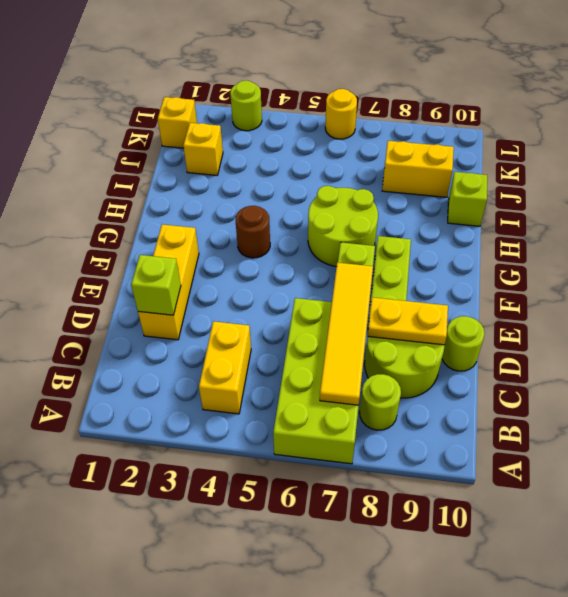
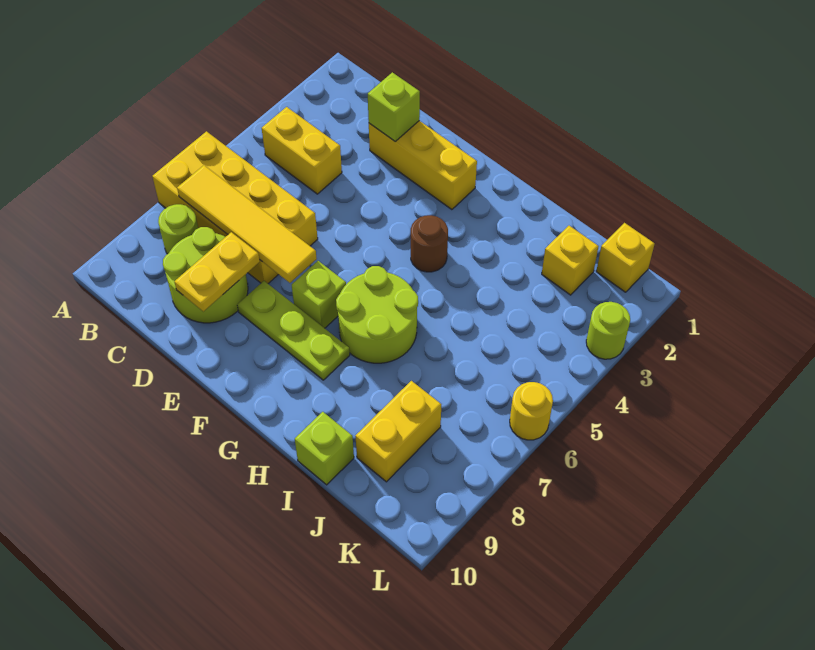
lime brick A6:D7 level 1 -> yellow brick A6:D7 level 1
lime round brick D10 level 1 -> none

